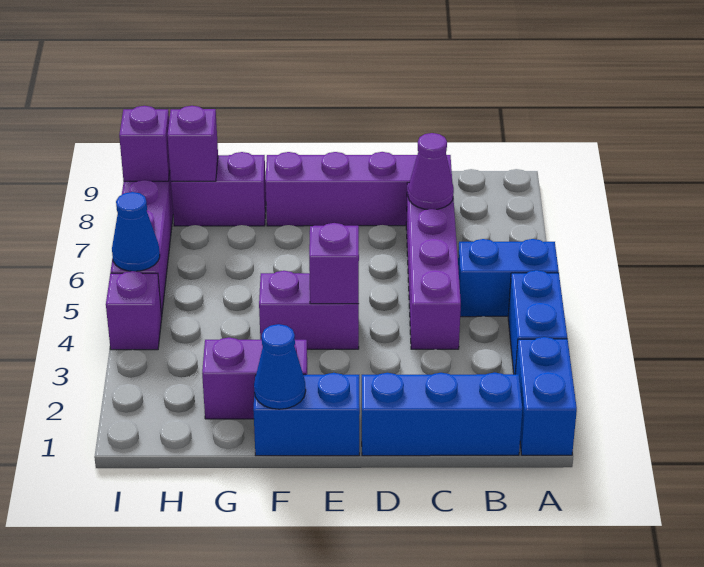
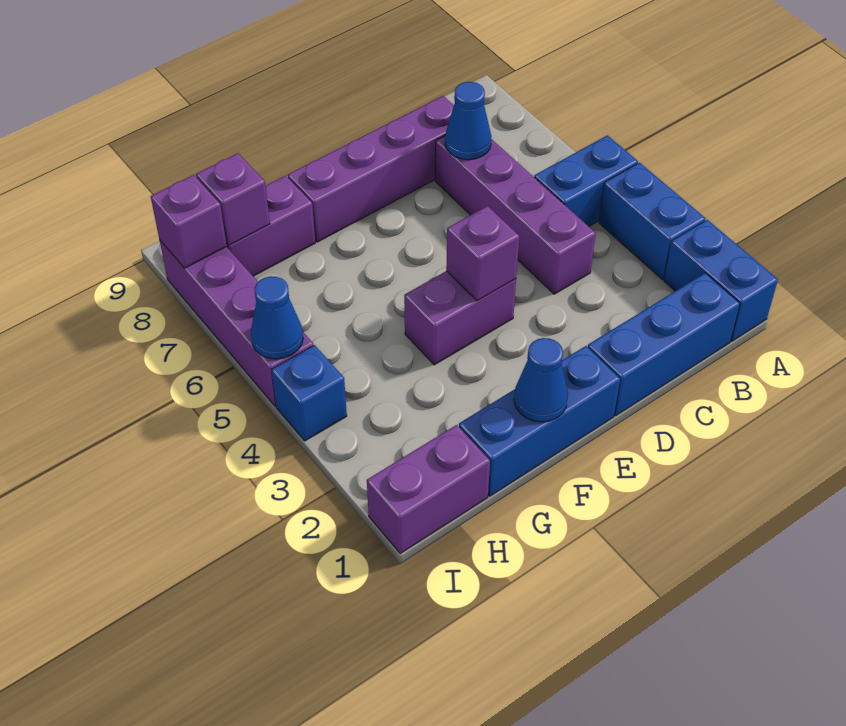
purple cone C7 level 2 -> blue cone C7 level 2
blue brick E1:F1 level 1 -> blue brick E1:G1 level 1
purple brick F2:G2 level 1 -> purple brick H1:I1 level 1
purple brick I4 level 1 -> blue brick I4 level 1

